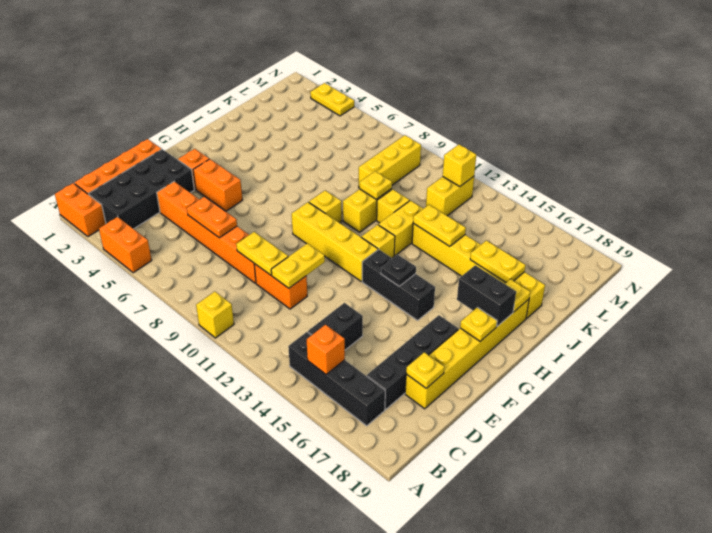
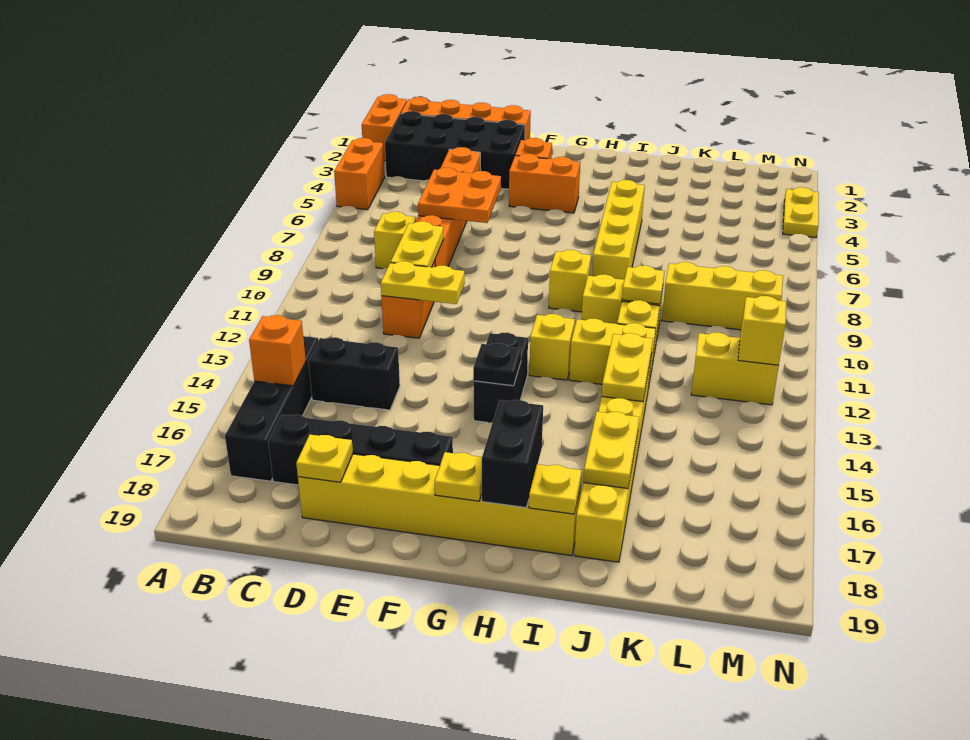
yellow brick A10 level 1 -> yellow brick C8 level 1
orange plate D6:D7 level 2 -> orange plate D6:E7 level 2
orange brick F4:F5 level 1 -> orange brick F4:G4 level 1
yellow brick G9:G12 level 1 -> yellow brick I5:I8 level 1
black brick G13:G15 level 1 -> black brick G13:G14 level 1

